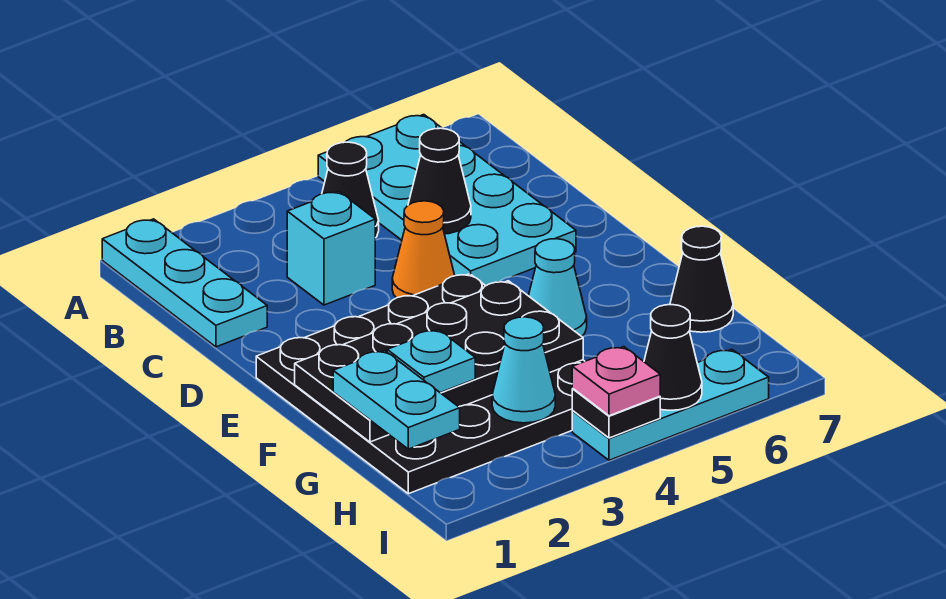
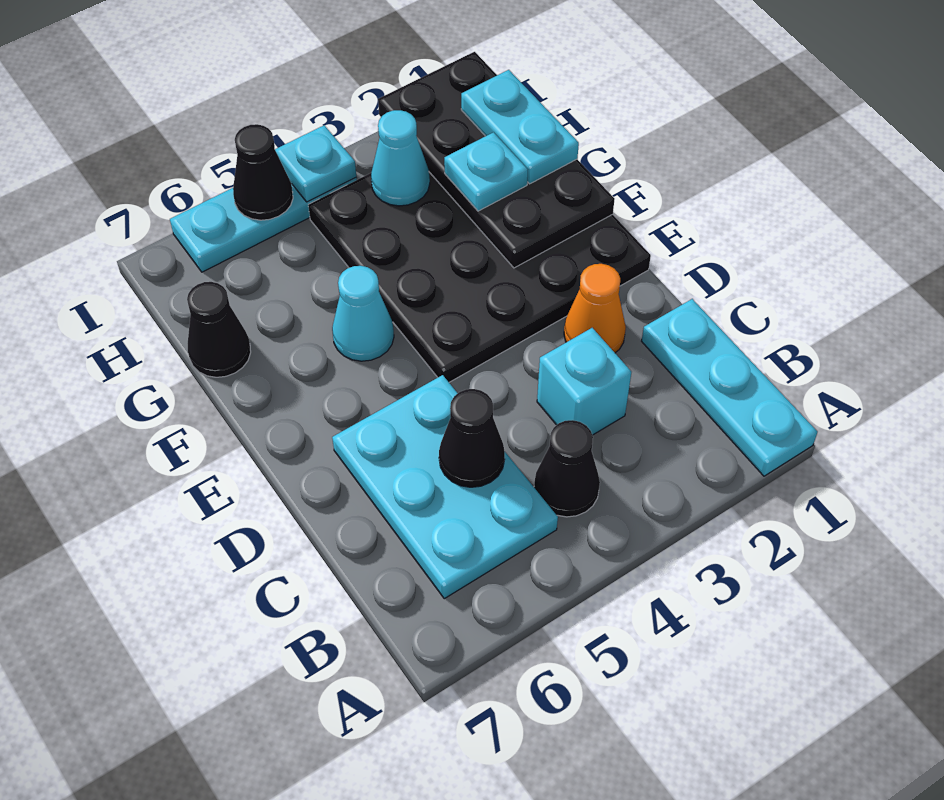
cyan plate A5:D6 level 1 -> cyan plate B5:D6 level 1
orange cone D4 level 1 -> orange cone D2 level 1
black plate F1:G4 level 2 -> black plate F1:I2 level 2
black plate I4 level 2 -> cyan plate I4 level 2
pink plate I4 level 3 -> none

